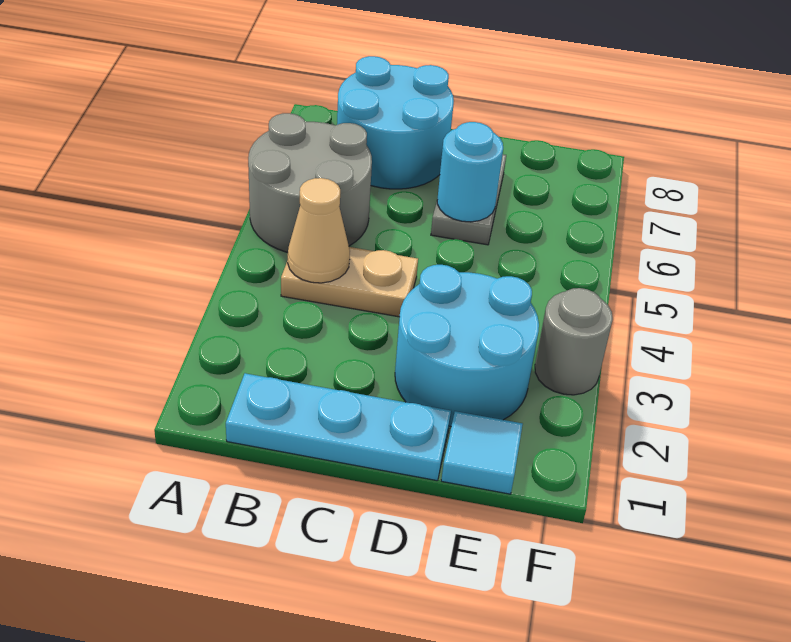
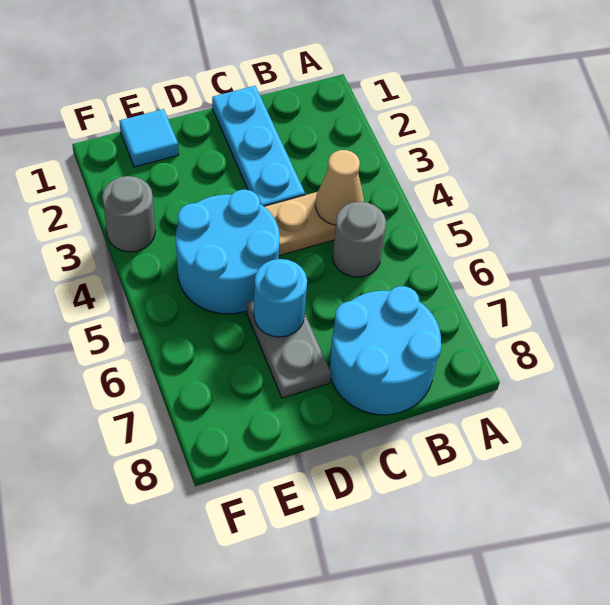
grey round brick A5:B6 level 1 -> grey round brick B5 level 1
cyan plate B1:D1 level 1 -> cyan plate C1:C3 level 1
cyan round brick D2:E3 level 1 -> cyan round brick D4:E5 level 1

